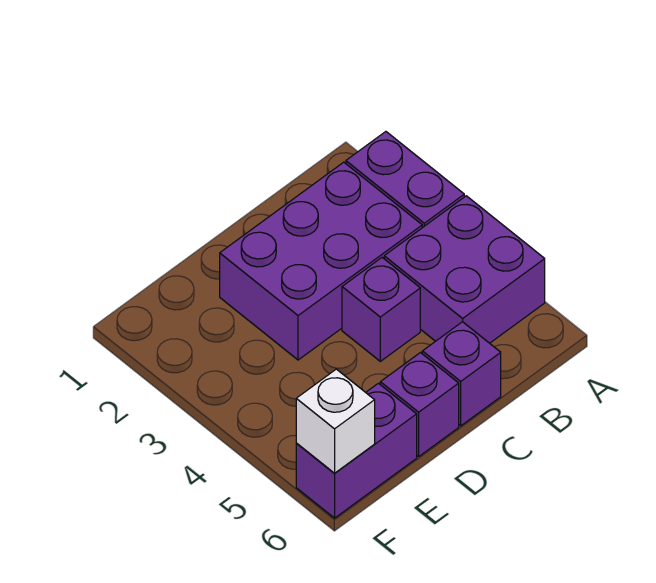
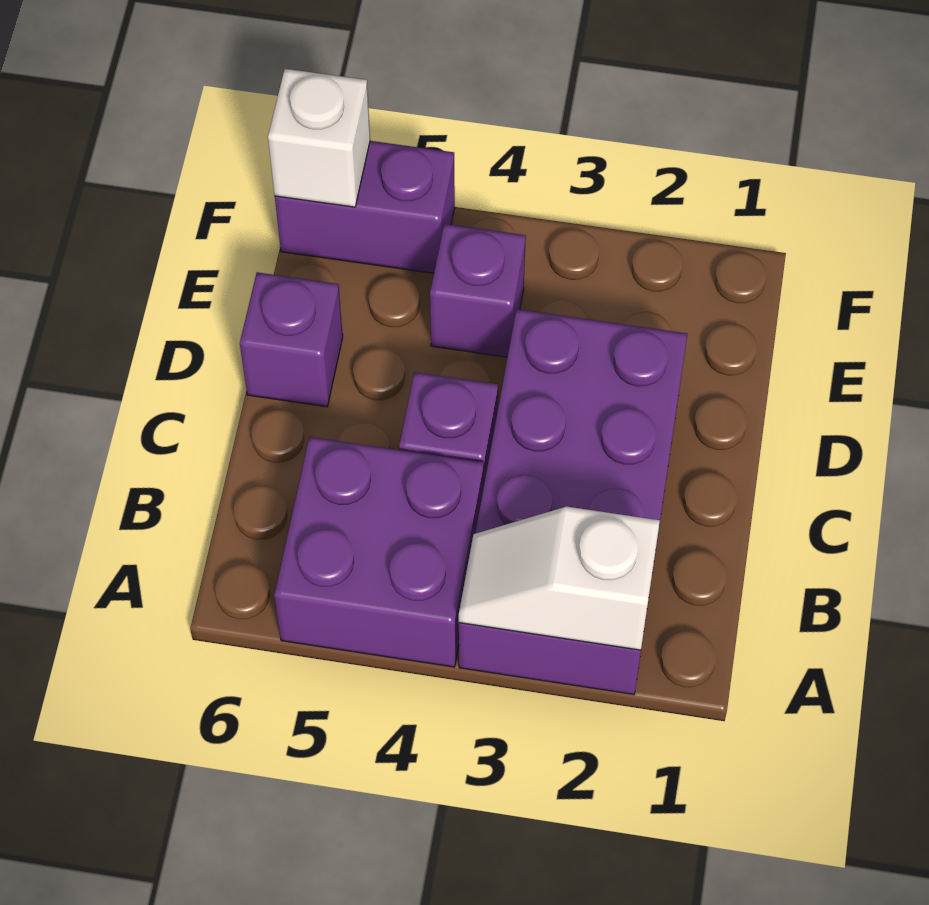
none -> white slope A2:A3 level 2 top 2
purple brick C6 level 1 -> purple brick E4 level 1
purple brick E6:F6 level 1 -> purple brick F5:F6 level 1

